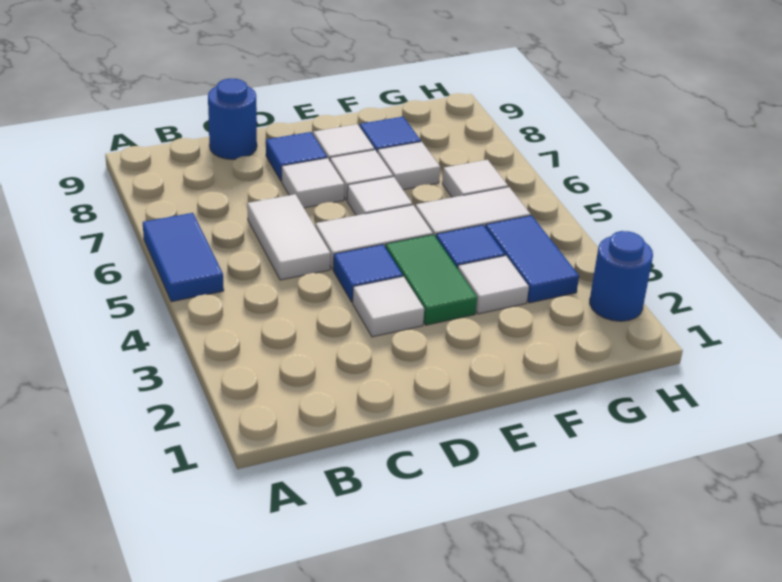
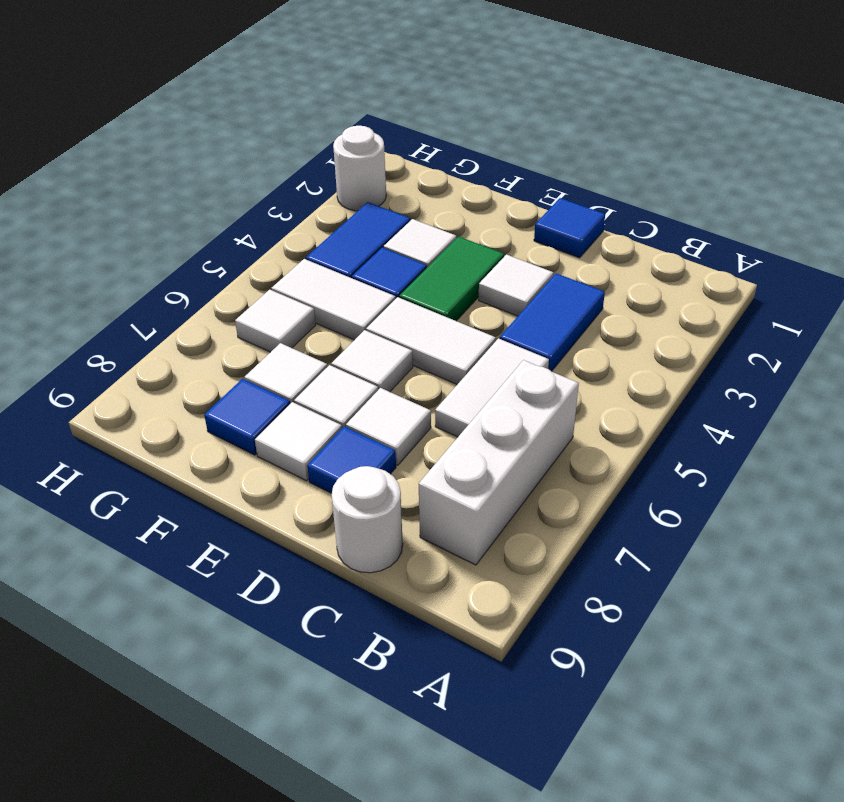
blue tile A5:A6 level 1 -> blue tile C3:C4 level 1
none -> white brick B6:B8 level 1
blue round brick C9 level 1 -> white round brick C9 level 1
blue tile D4 level 1 -> blue tile D1 level 1
blue round brick H2 level 1 -> white round brick H2 level 1

